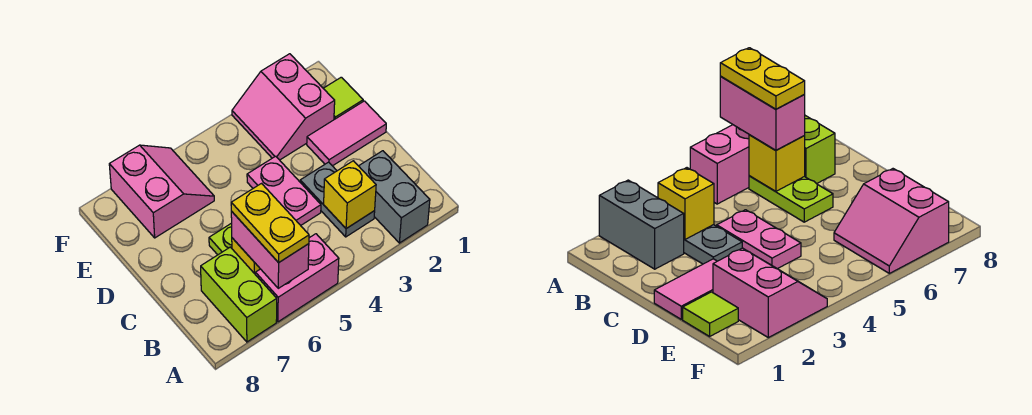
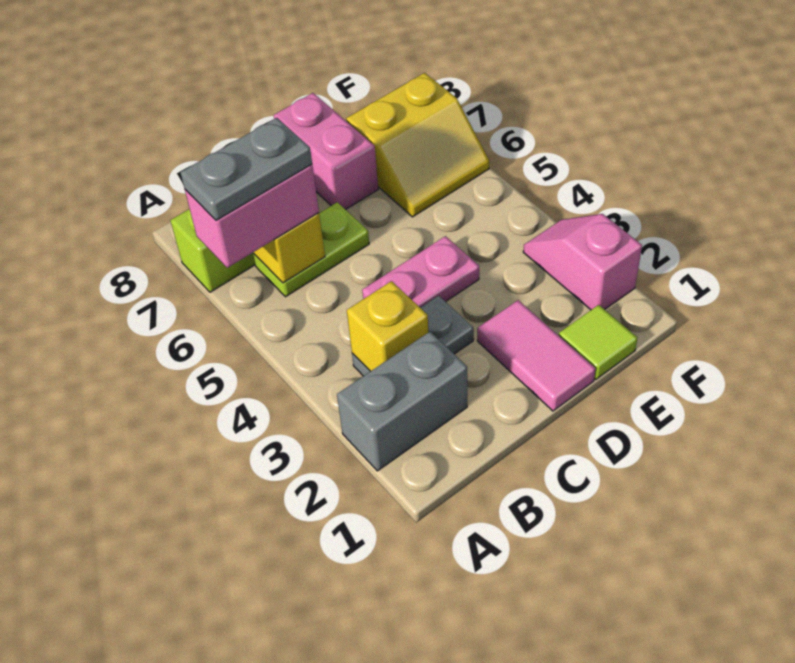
pink brick A5:A6 level 1 -> pink brick D7:D8 level 1
yellow plate A6:B6 level 4 -> grey plate A6:B6 level 4
pink slope E2:F3 level 1 top 2 -> pink slope F2:F3 level 1 top 2
pink slope E6:F7 level 1 top 7 -> yellow slope E6:F7 level 1 top 7

